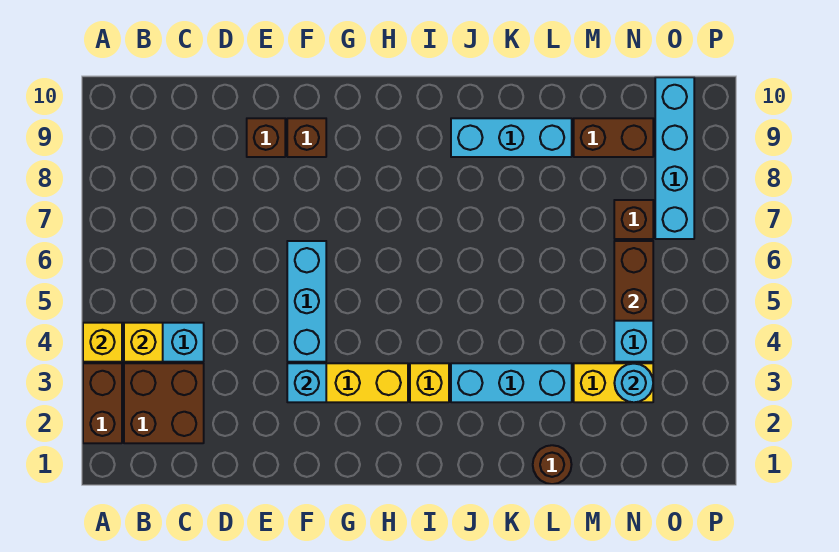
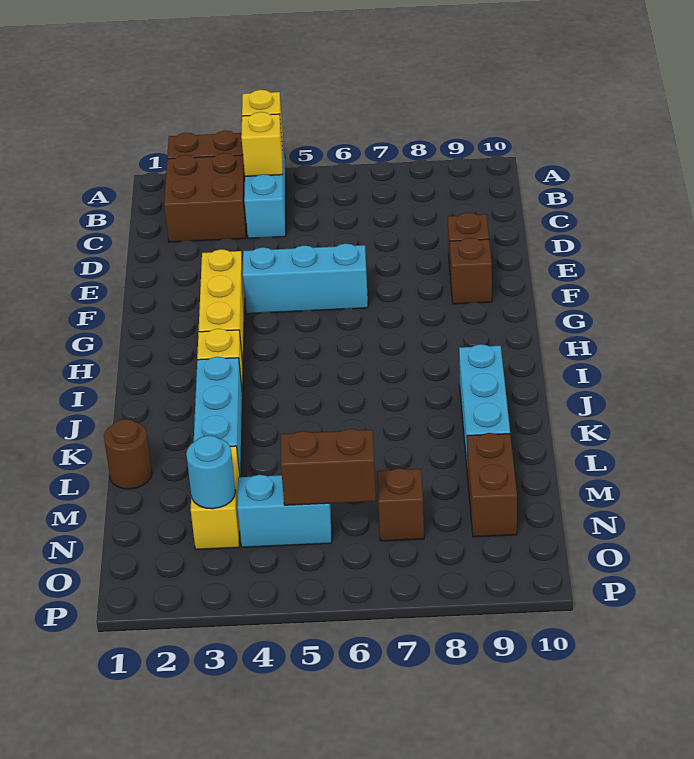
cyan brick F3 level 2 -> none
cyan brick O7:O10 level 1 -> none

